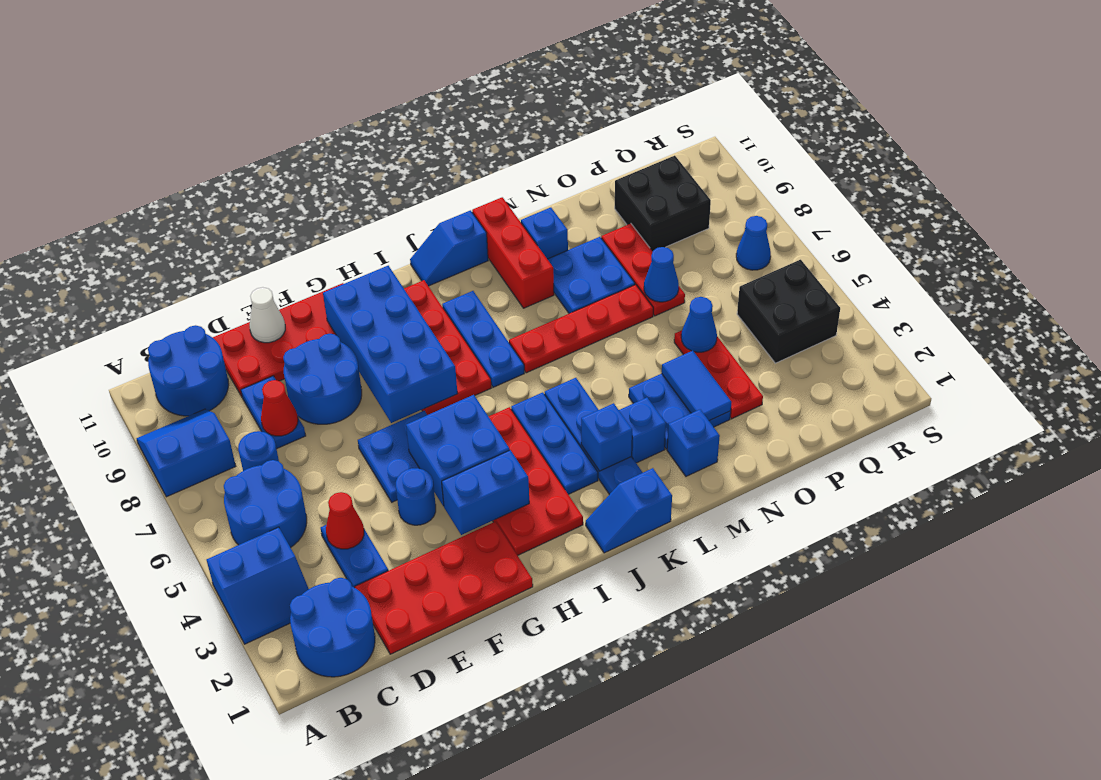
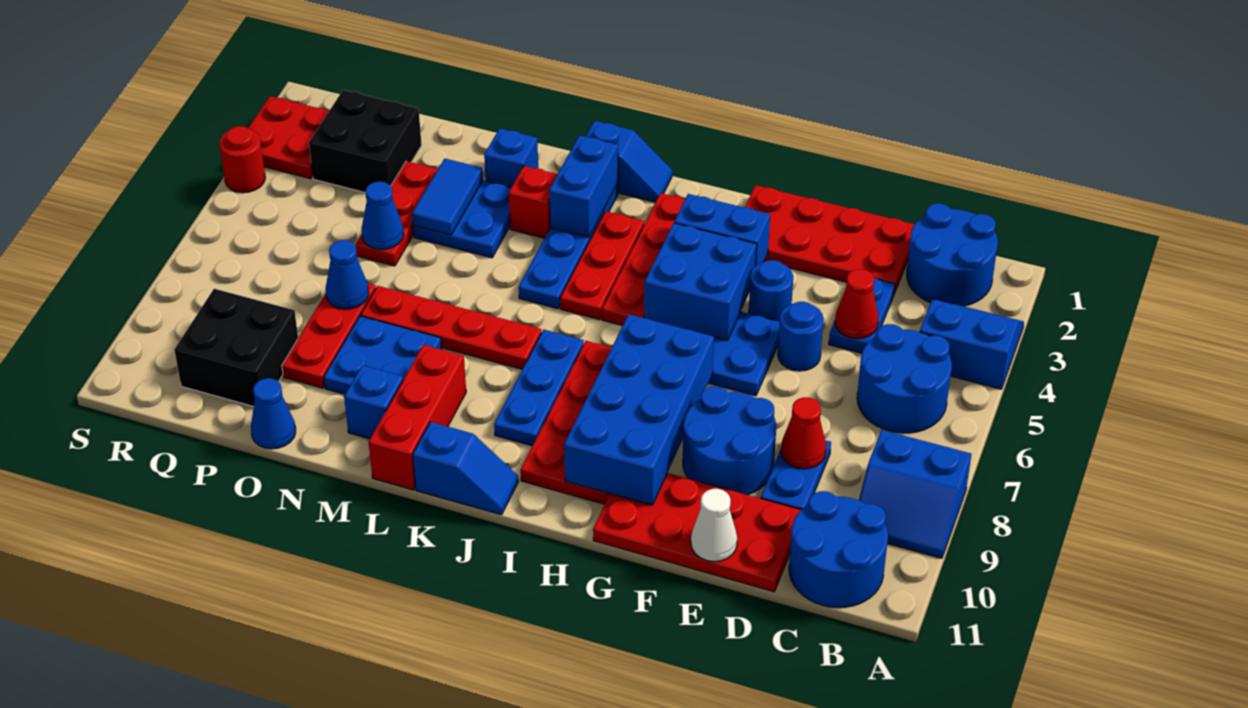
blue round brick C7 level 1 -> blue round brick E5 level 1
blue plate J3:J5 level 1 -> red plate J3:J5 level 1
blue brick K3 level 2 -> blue brick K2:K3 level 2
blue brick L3 level 1 -> red brick L3 level 1
black brick Q4:R5 level 1 -> black brick P2:Q3 level 1
none -> red plate R2:S3 level 1
blue cone R7 level 1 -> blue cone O11 level 1
none -> red round brick S4 level 1

